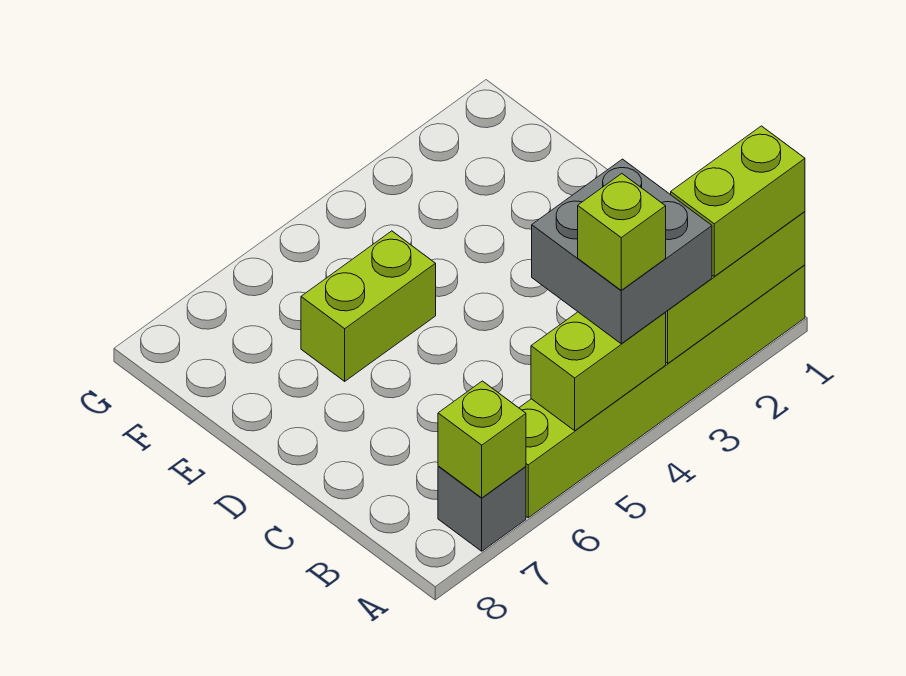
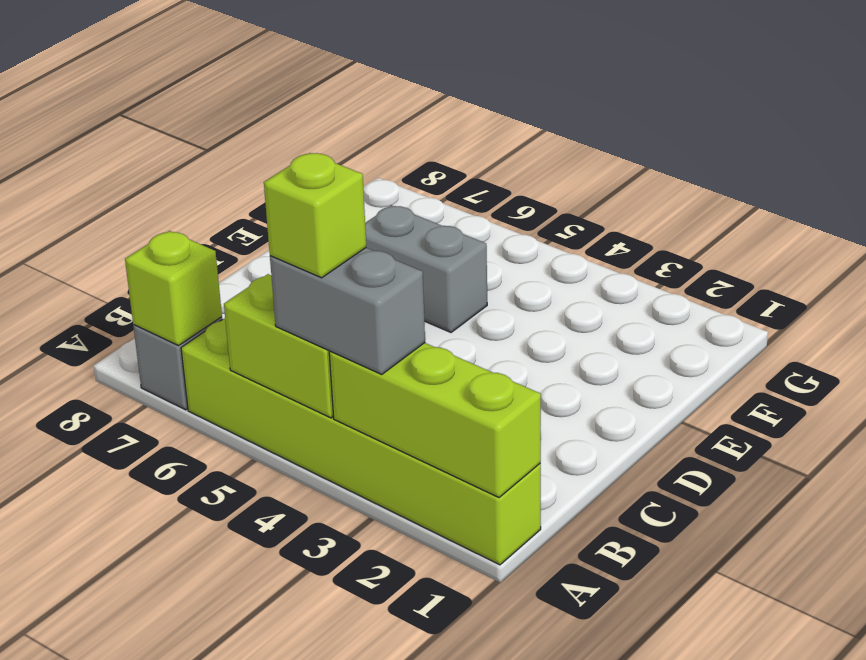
lime brick A1:A2 level 3 -> none
grey brick A3:B4 level 3 -> grey brick A3:A4 level 3
lime brick E5:E6 level 1 -> grey brick E5:E6 level 1

